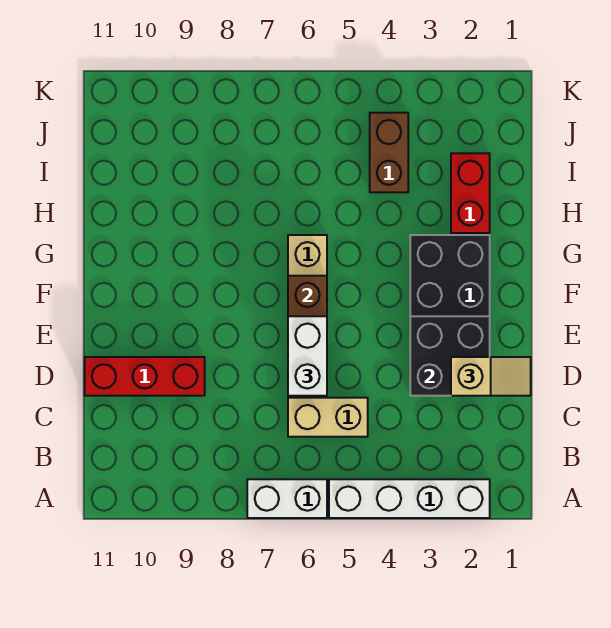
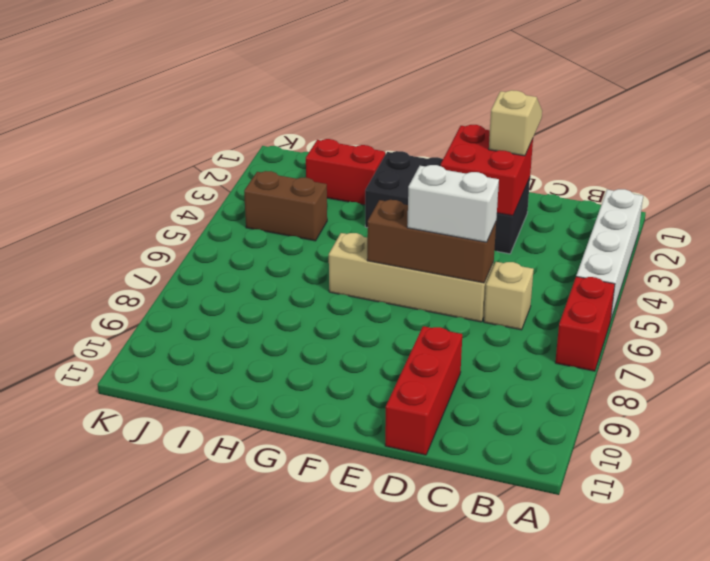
white brick A6:A7 level 1 -> red brick A6:A7 level 1
tan brick C5:C6 level 1 -> tan brick C6 level 1
black brick D2:E3 level 2 -> red brick D2:E3 level 2

